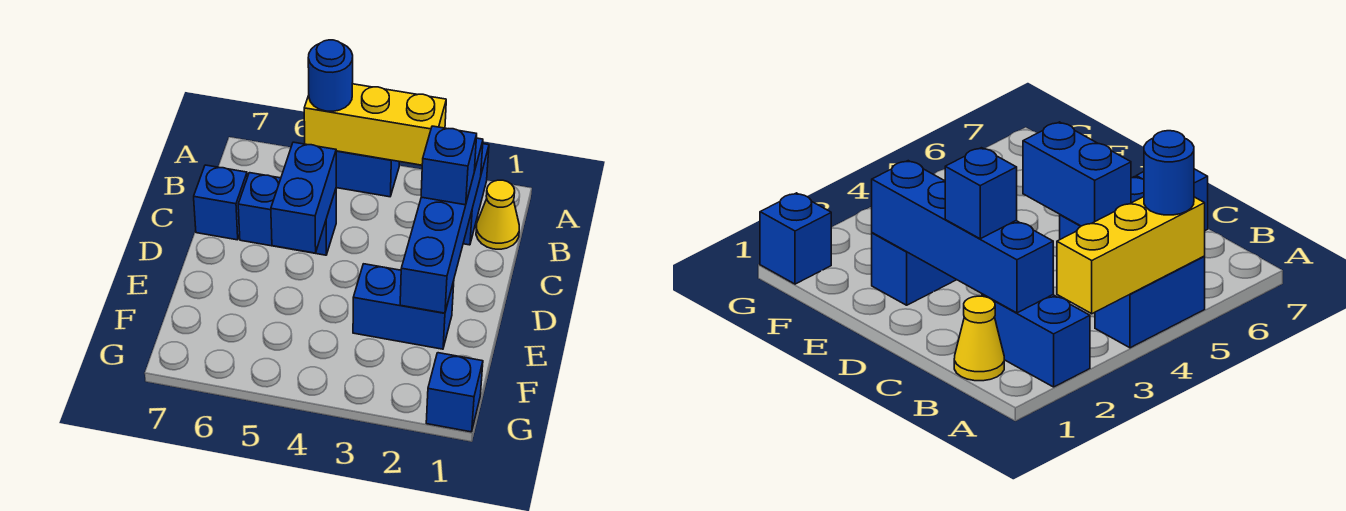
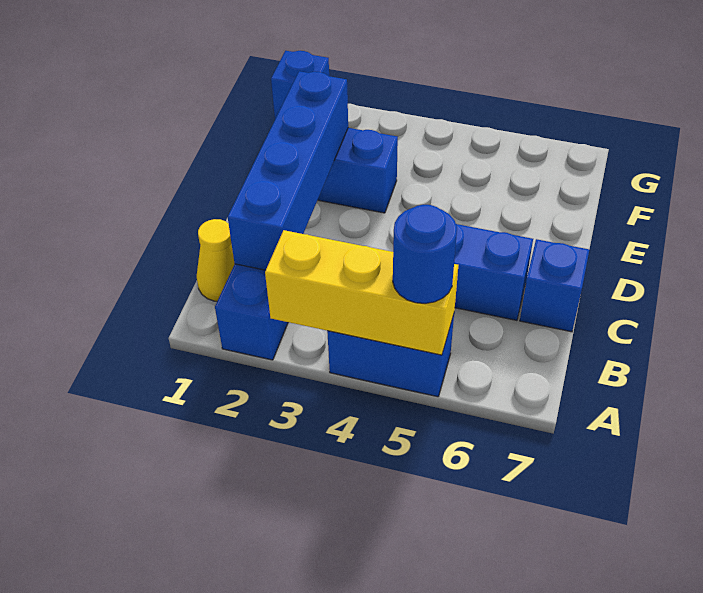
blue brick C2 level 3 -> none
blue brick C5:D5 level 2 -> none

